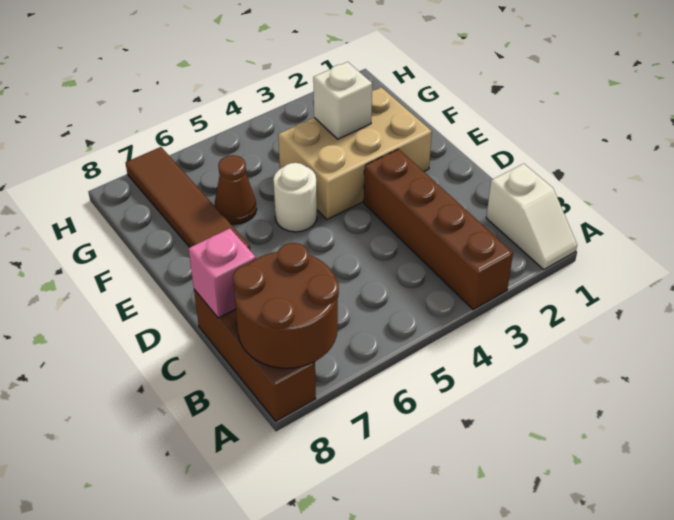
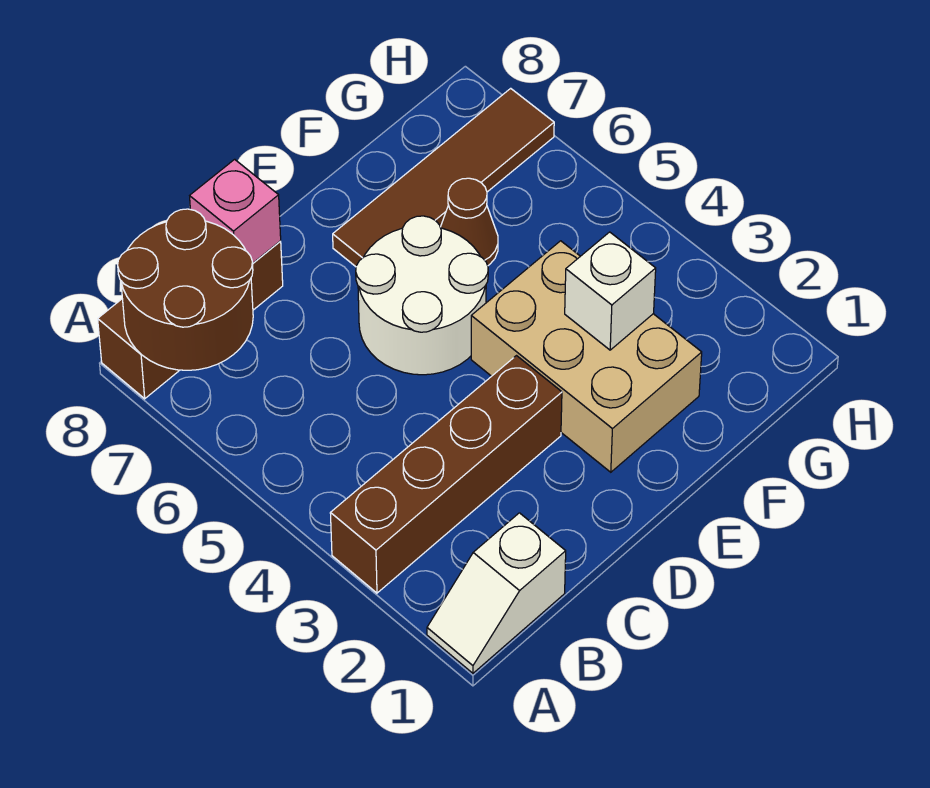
white round brick E5 level 1 -> white round brick D5:E6 level 1

